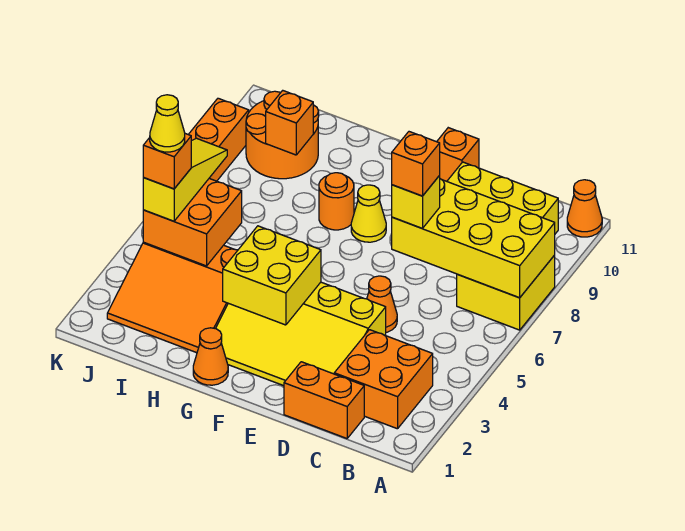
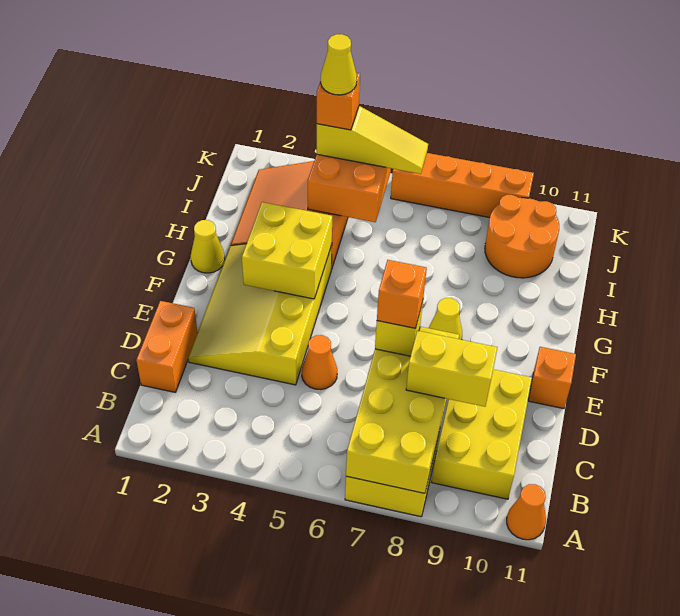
orange brick B2:C3 level 1 -> none
none -> yellow brick C8:C9 level 3
orange cone G1 level 1 -> yellow cone G1 level 1
orange round brick G8 level 1 -> none
orange brick I9 level 2 -> none

